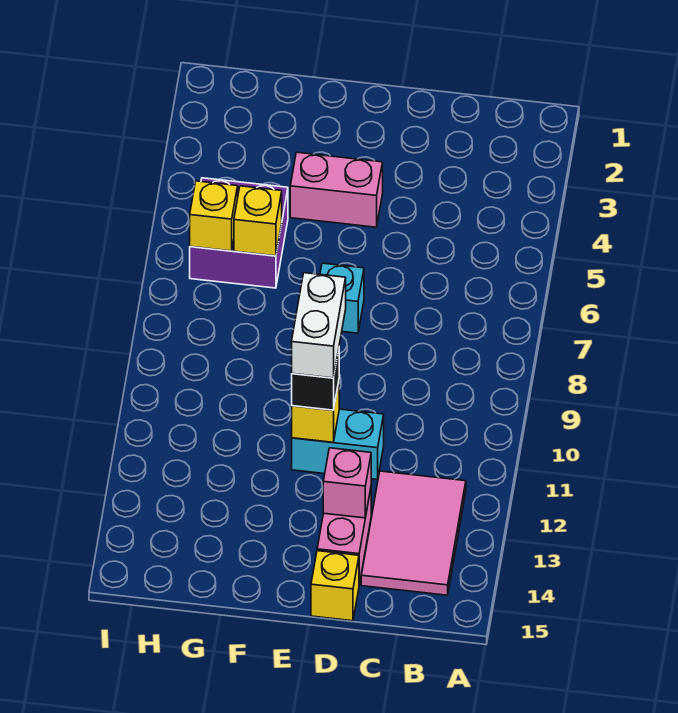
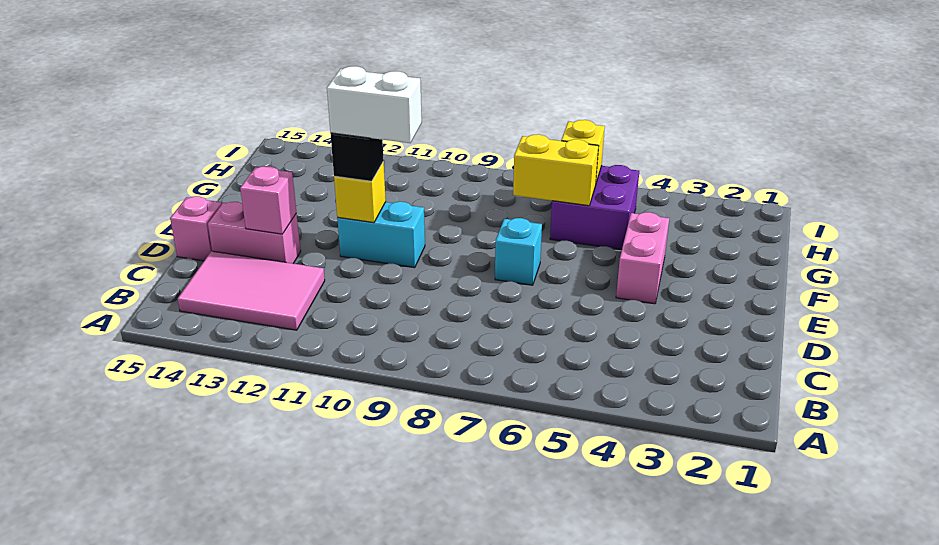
cyan brick D11:E11 level 1 -> cyan brick E10:E11 level 1
yellow brick D15 level 1 -> pink brick D15 level 1
yellow brick G6 level 2 -> yellow brick G6:G7 level 2

